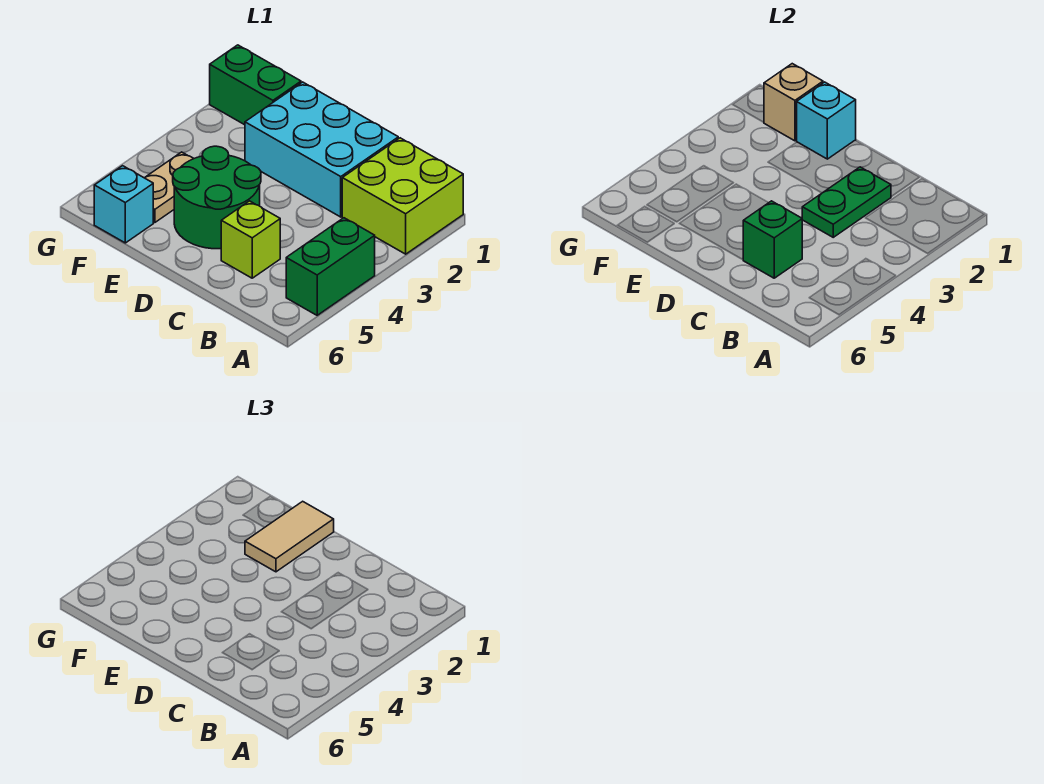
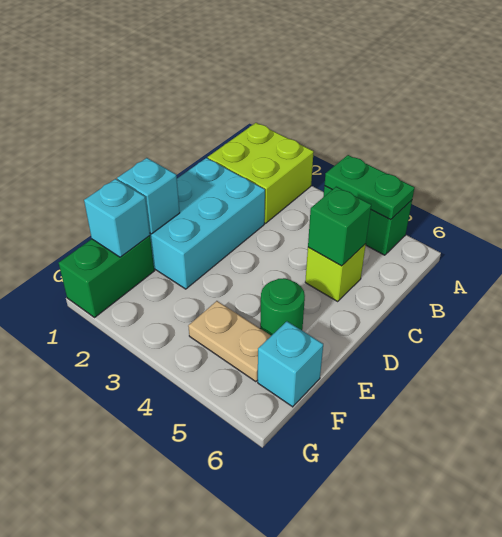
green plate C2:C3 level 2 -> green plate A4:A5 level 2
green round brick D4:E5 level 1 -> green round brick E5 level 1
tan tile E1:E2 level 3 -> none
tan brick F1 level 2 -> cyan brick F1 level 2

